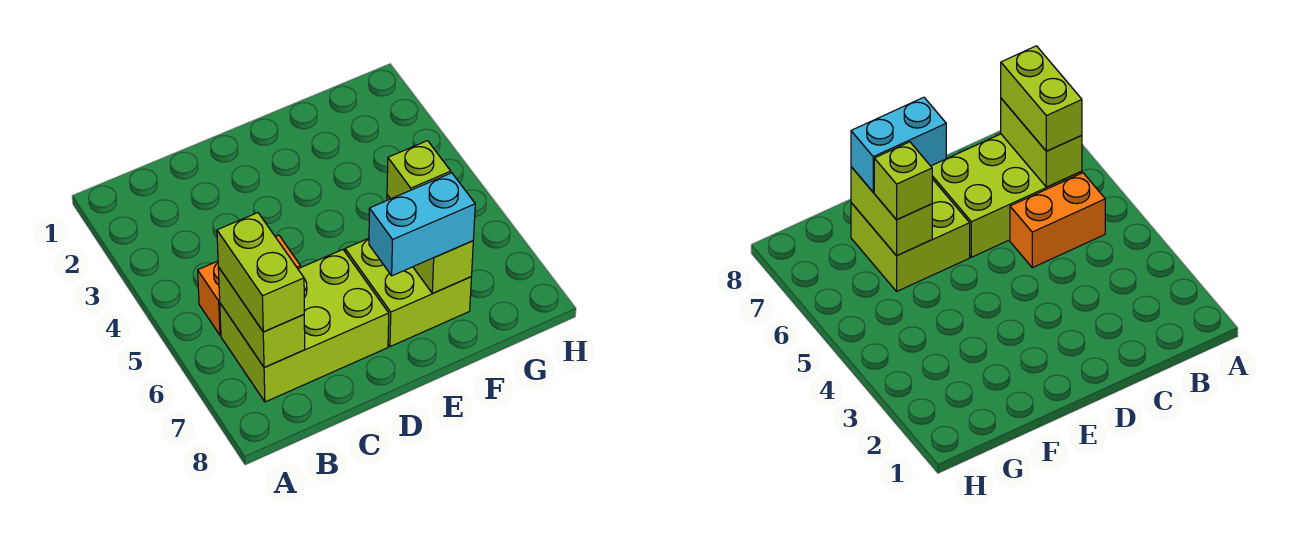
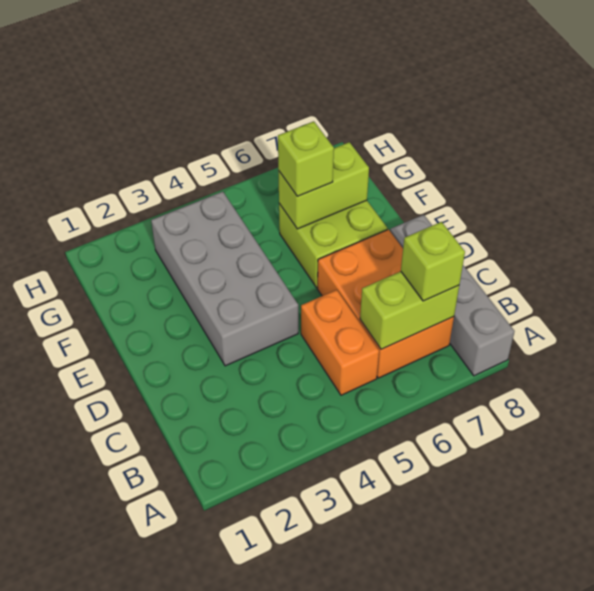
none -> grey brick A8:D8 level 1
lime brick B6:D7 level 1 -> orange brick B6:D7 level 1
lime brick B6:B7 level 3 -> lime brick B7 level 3
none -> grey brick D3:G4 level 1
cyan brick E7:F7 level 3 -> none

